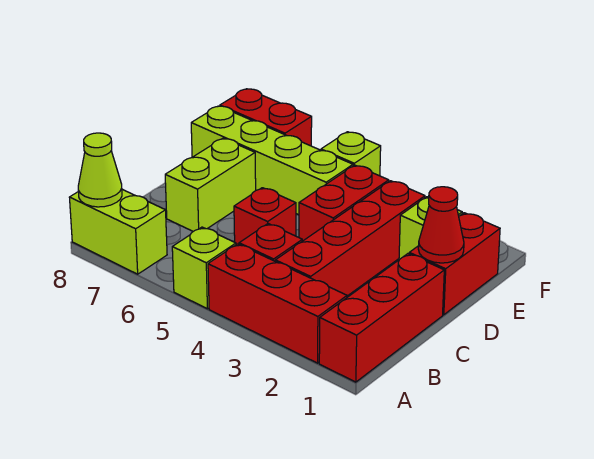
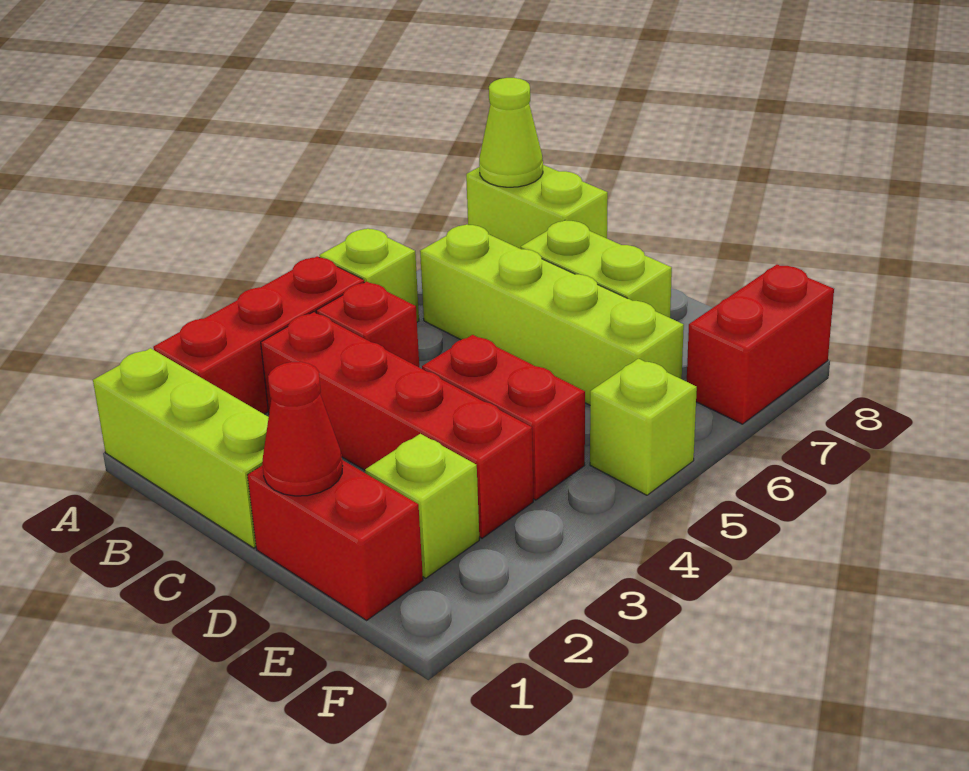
red brick A1:C1 level 1 -> lime brick A1:C1 level 1
lime brick A7:A8 level 1 -> lime brick A8:B8 level 1
red brick C5 level 1 -> none
lime brick E5:E8 level 1 -> lime brick B6:E6 level 1

